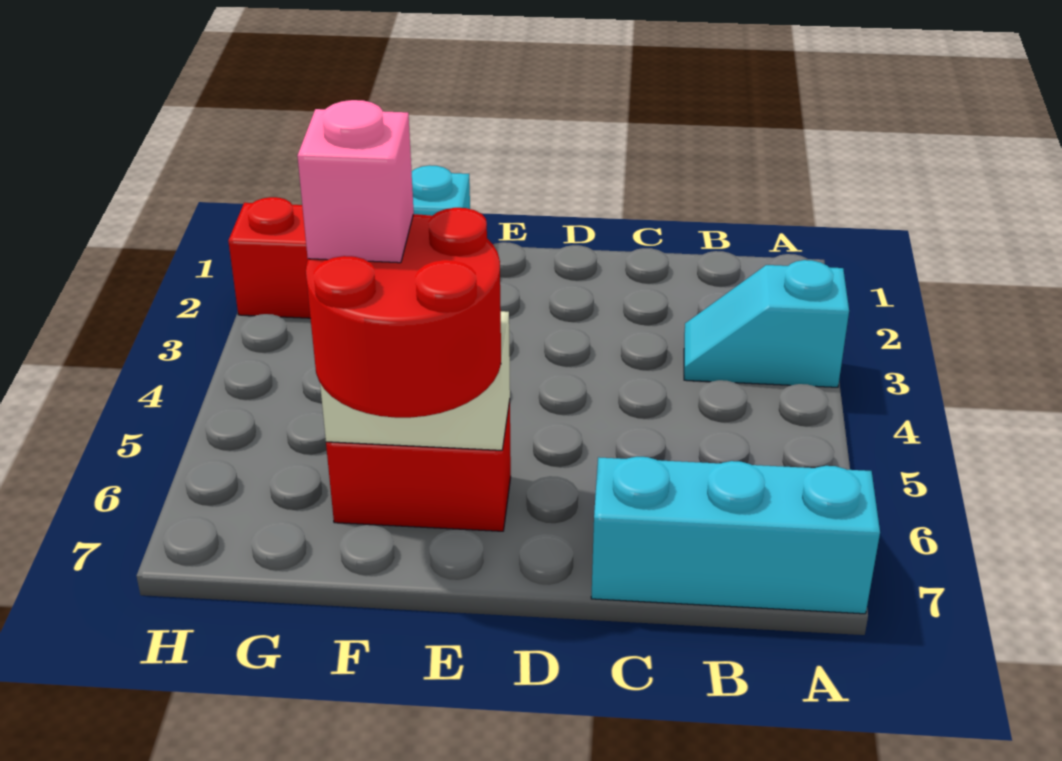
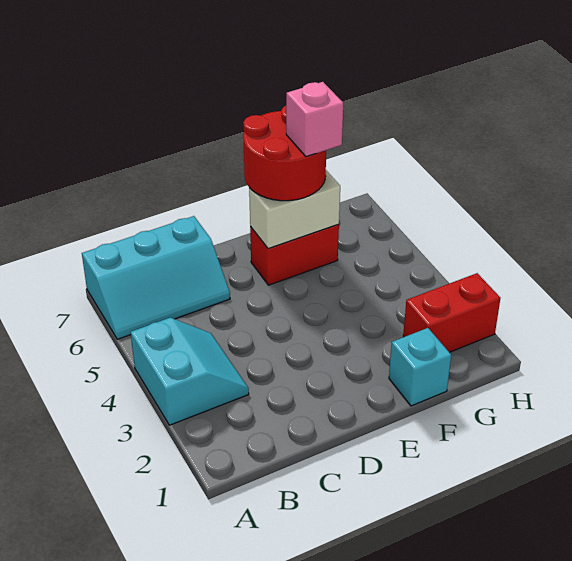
cyan slope A3:B3 level 1 top A -> cyan slope A3:B4 level 1 top A

